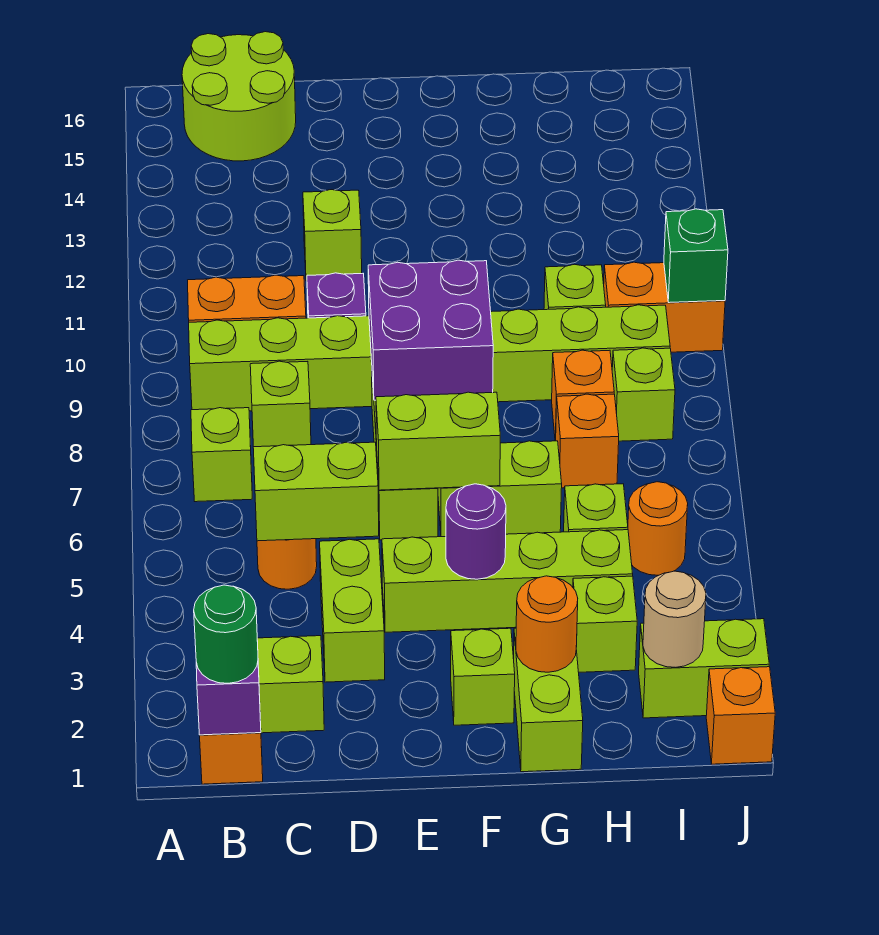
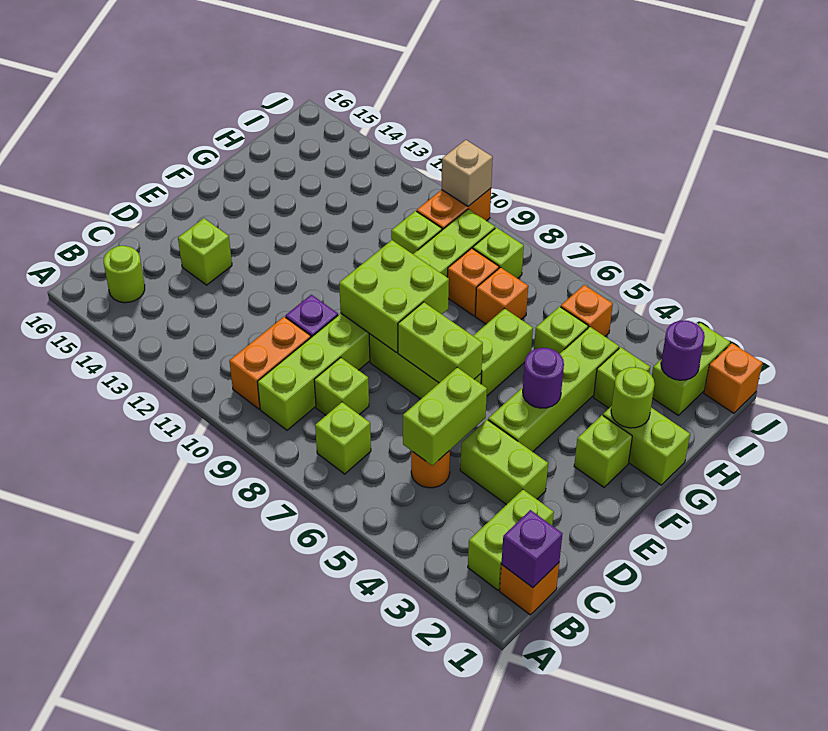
green round brick B1 level 3 -> none
lime round brick B15:C16 level 1 -> lime round brick B15 level 1
lime brick D12 level 1 -> lime brick D14 level 1
lime brick E6:F6 level 2 -> lime brick E6:E7 level 2
purple brick E8:F9 level 2 -> lime brick E8:F9 level 2
orange round brick G2 level 2 -> lime round brick G2 level 2
tan round brick I2 level 2 -> purple round brick I2 level 2
orange round brick I5 level 1 -> orange brick I5 level 1
green brick J10 level 2 -> tan brick J10 level 2

